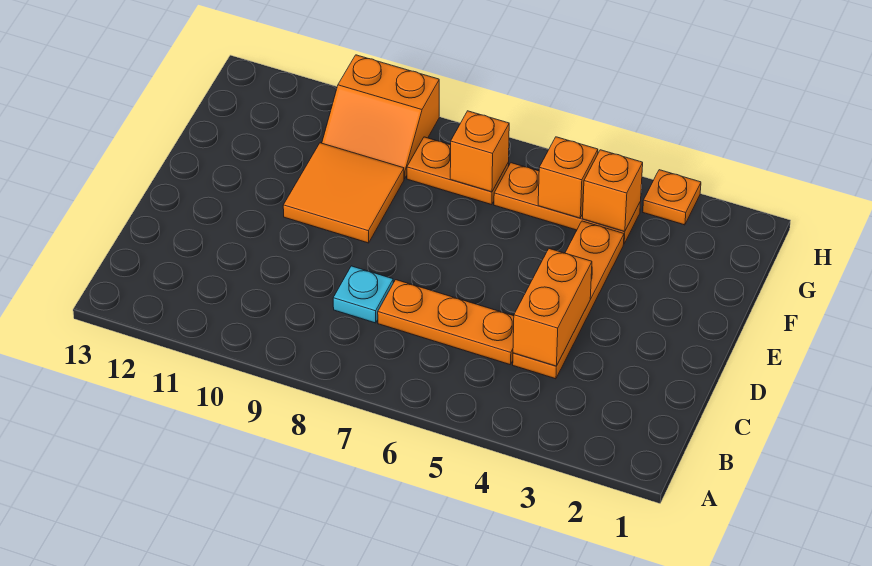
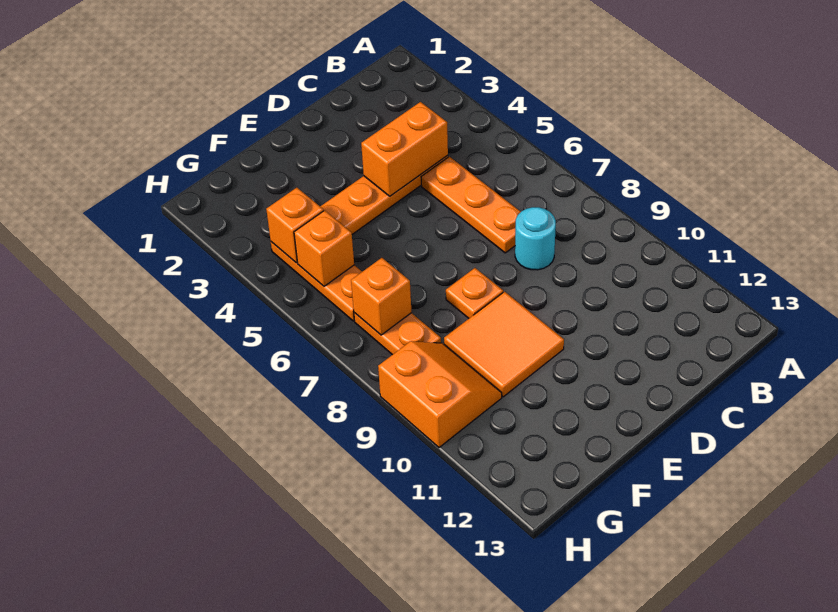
cyan plate C8 level 1 -> cyan round brick C8 level 1
orange plate H3 level 1 -> orange plate E8 level 1

